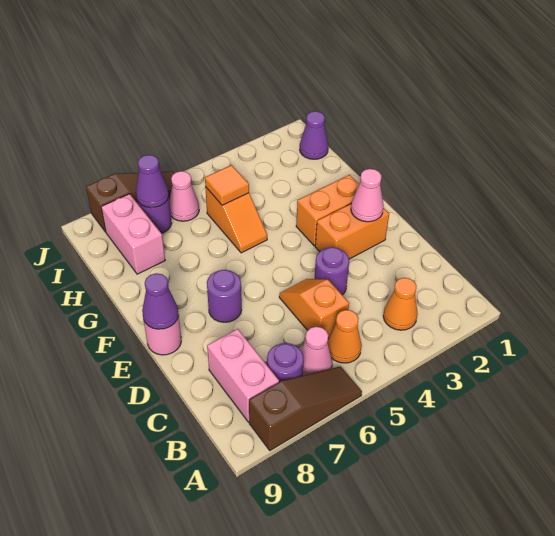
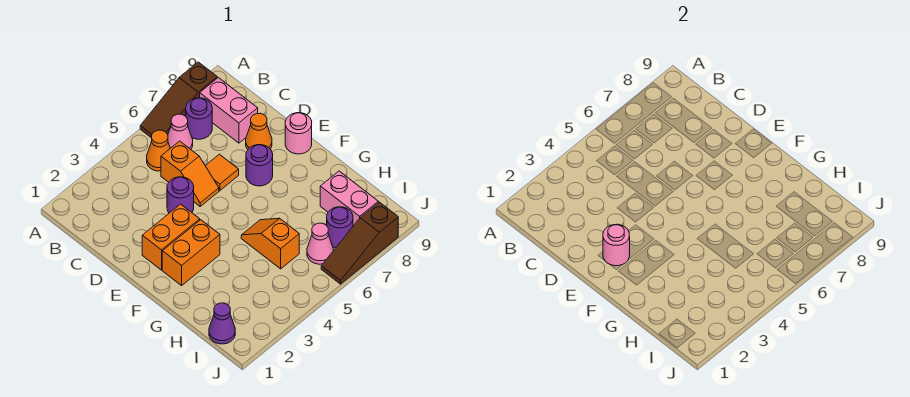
orange cone B3 level 1 -> orange cone D8 level 1
pink cone E2 level 2 -> pink round brick E2 level 2
purple cone E9 level 2 -> none
orange tile H5 level 2 -> orange tile D6 level 1
purple cone I7 level 2 -> none

